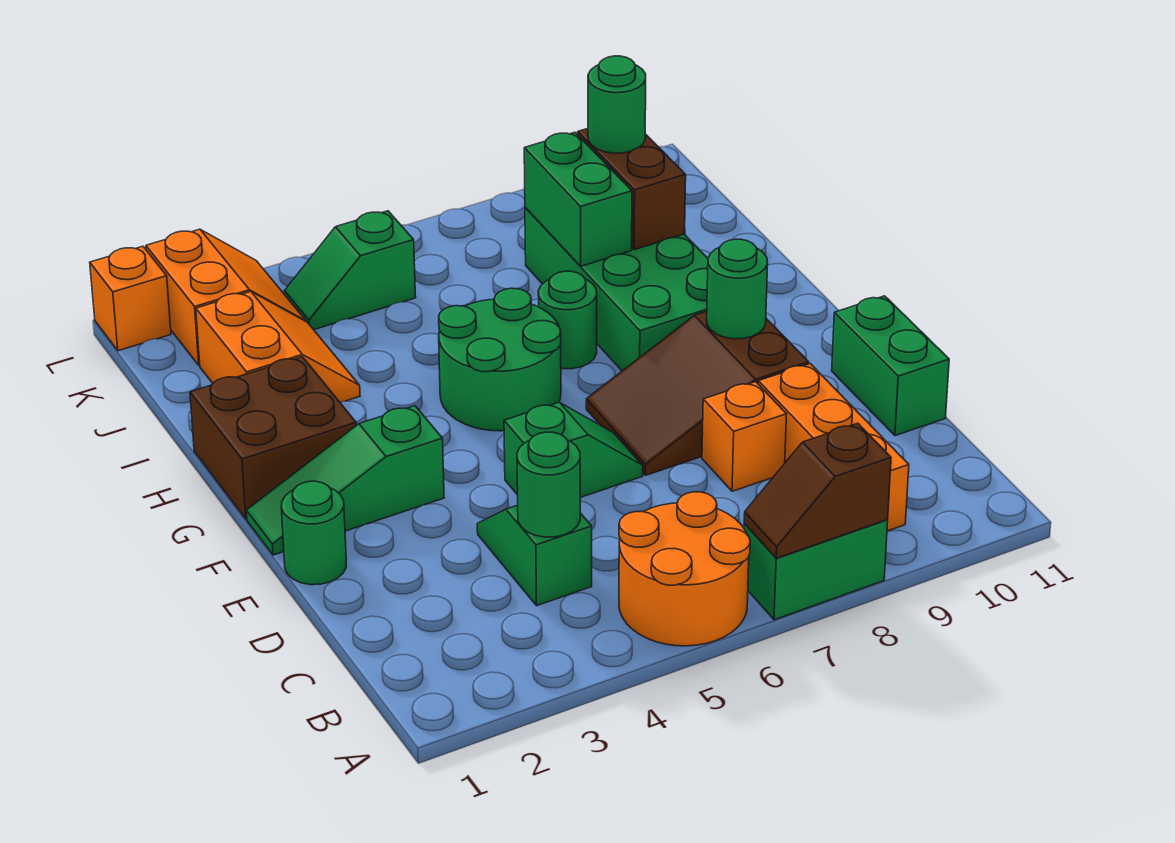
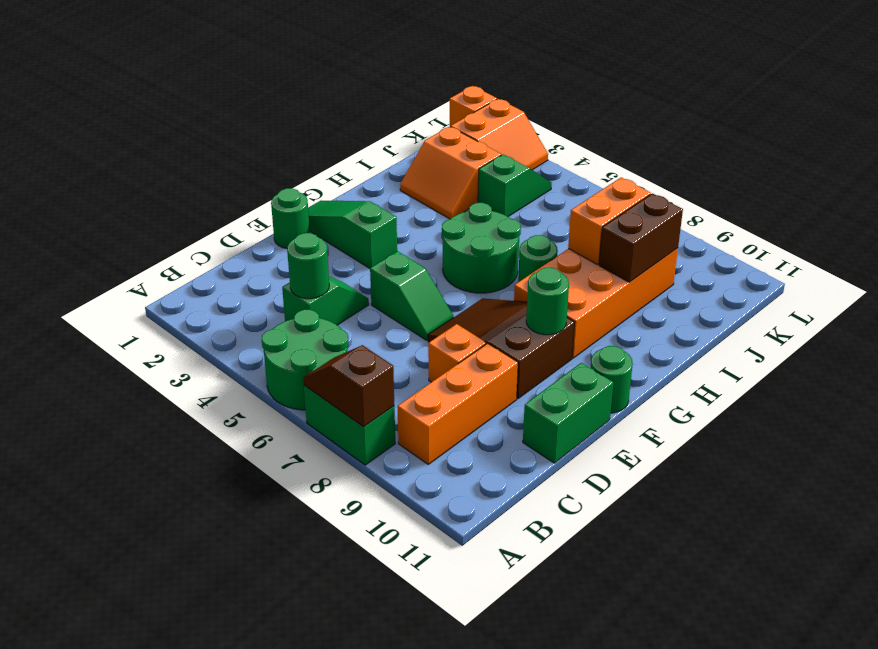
orange round brick A5:B6 level 1 -> green round brick A5:B6 level 1
brown brick G1:H2 level 1 -> none
green brick G8:J9 level 1 -> orange brick G8:J9 level 1
orange slope I2:J3 level 1 top 2 -> orange slope I2:J3 level 1 top J
green brick I8:J8 level 2 -> orange brick I8:J8 level 2
green round brick J9 level 3 -> green round brick F11 level 1
green slope K4:K5 level 1 top 5 -> green slope J4:K4 level 1 top J

